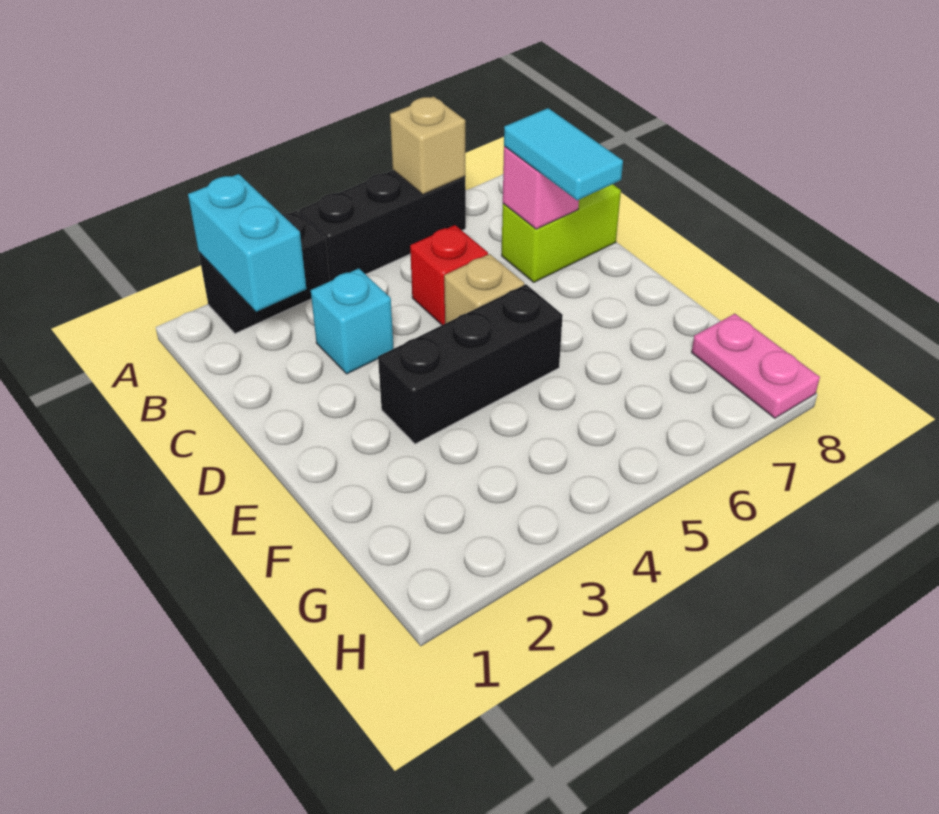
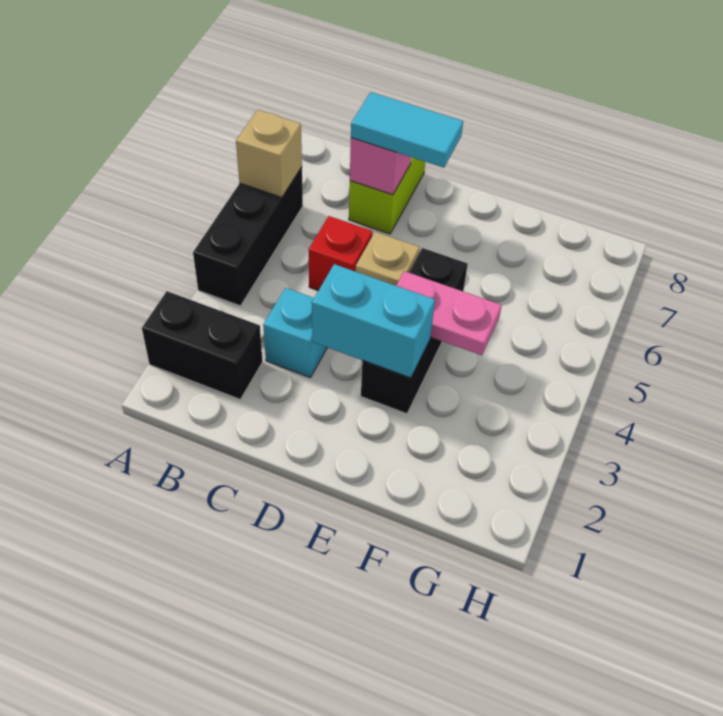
black brick A2:A3 level 1 -> black brick A2:B2 level 1
cyan brick A2:B2 level 2 -> cyan brick D3:E3 level 2
pink plate G8:H8 level 1 -> pink plate E4:F4 level 2

